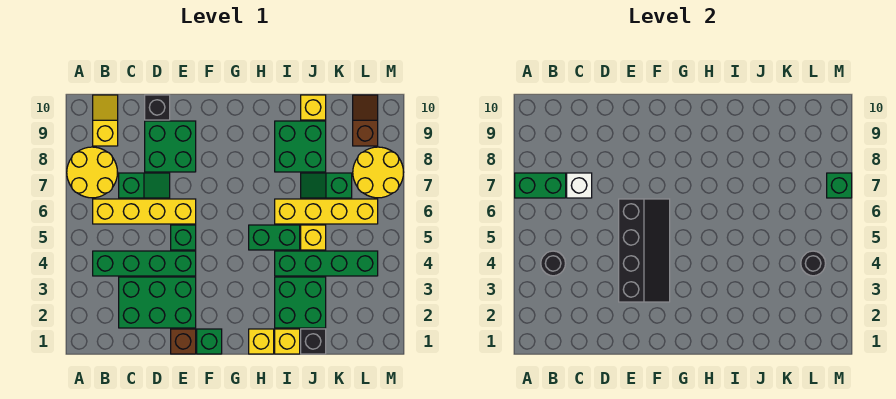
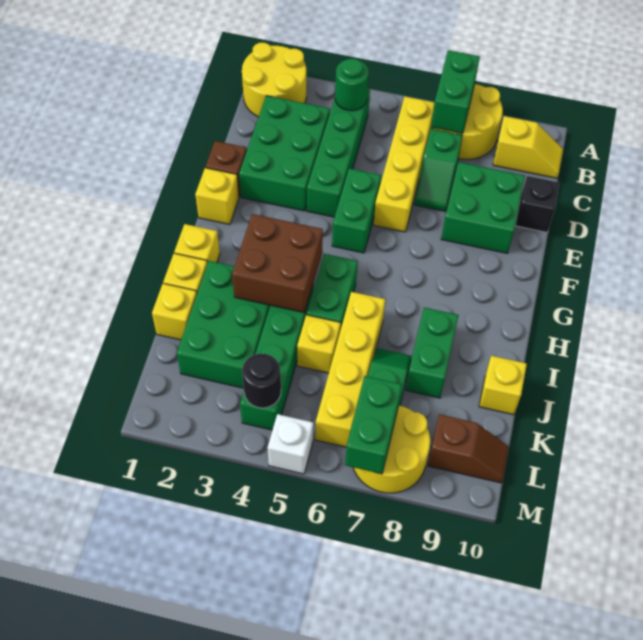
none -> yellow round brick A1:B2 level 1
black round brick B4 level 2 -> green round brick B4 level 2
white brick C7 level 2 -> white brick M5 level 1
black slope E3:F6 level 2 top E -> none
green brick E5 level 1 -> green brick E5:F5 level 1
green brick F1 level 1 -> yellow brick F1 level 1
none -> brown brick H3:I4 level 2
green brick I2:J3 level 1 -> green brick I2:K3 level 1
green brick I8:J9 level 1 -> green brick I8:J8 level 1
black brick J1 level 1 -> yellow brick J1 level 1
green brick M7 level 2 -> green brick L7:M7 level 2

